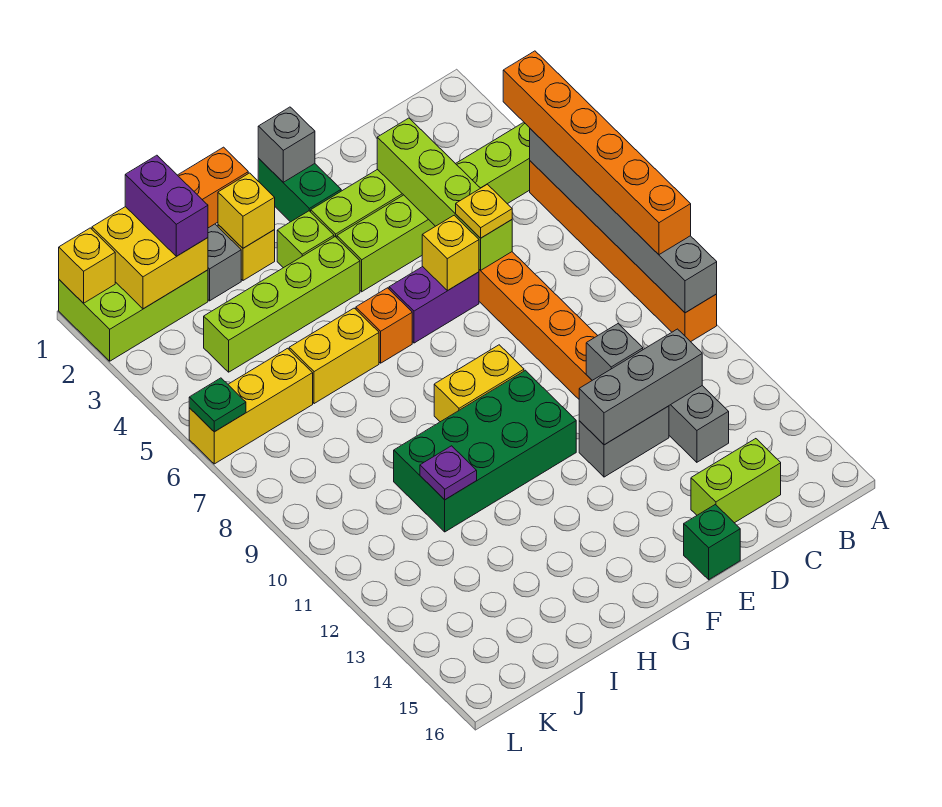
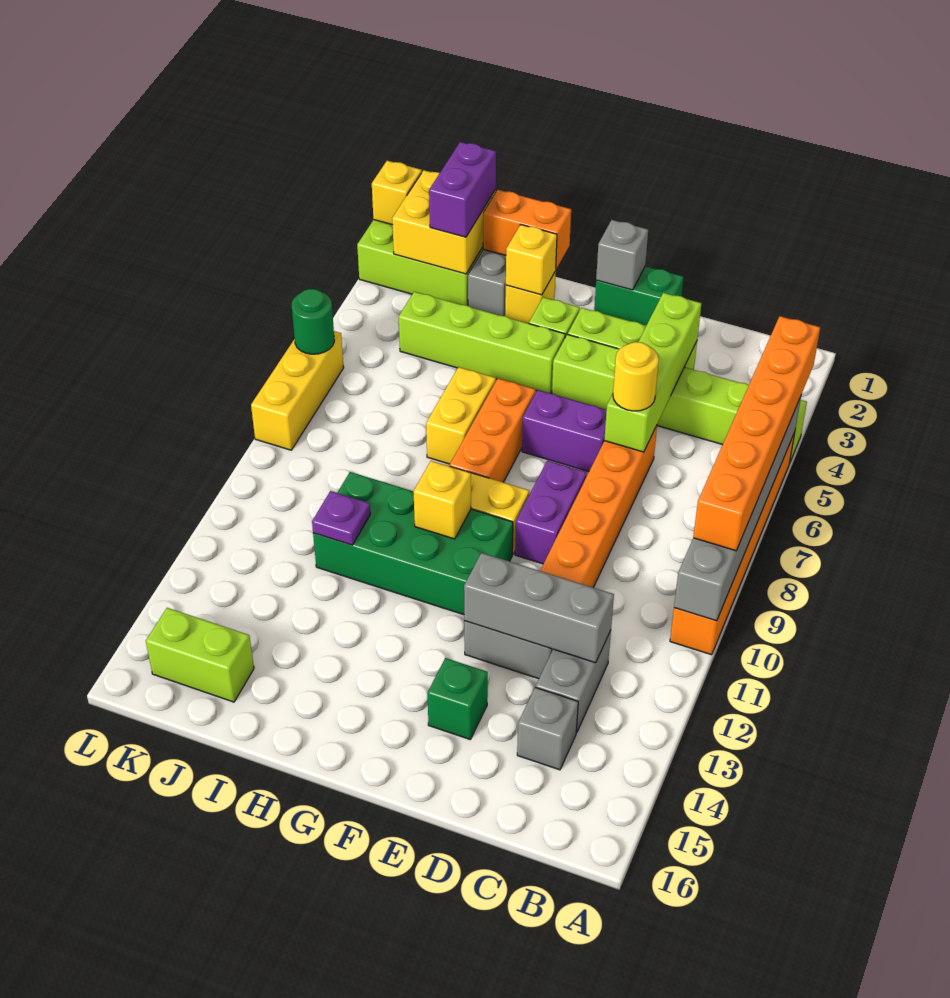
lime brick C15:D15 level 1 -> lime brick J15:K15 level 1
yellow plate D6 level 3 -> yellow round brick D6 level 3
grey brick D11 level 2 -> grey brick C14 level 1
yellow brick E6 level 2 -> yellow brick G10 level 2
none -> purple brick E8:E9 level 1
green brick E16 level 1 -> green brick E14 level 1
green brick F1:F2 level 1 -> green brick E1:F1 level 1
orange brick G6 level 1 -> orange brick G6:G8 level 1
yellow brick H6:I6 level 1 -> yellow brick H6:H7 level 1
yellow brick J6:L6 level 1 -> yellow brick L6:L8 level 1
green plate L6 level 2 -> green round brick L6 level 2

